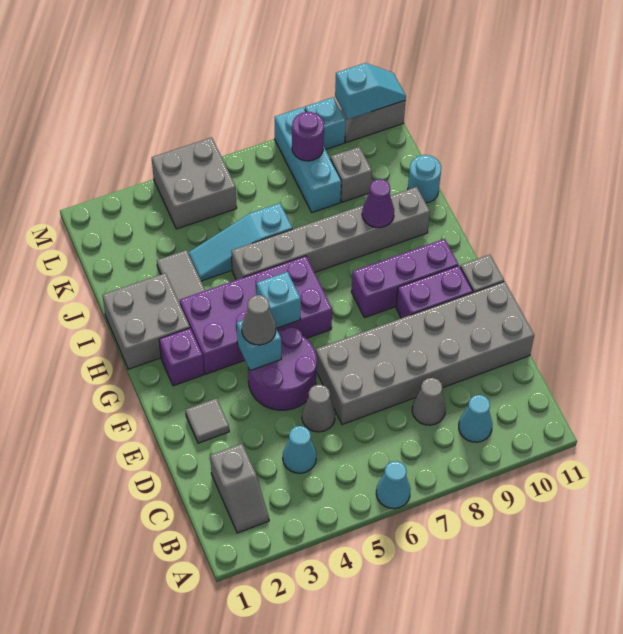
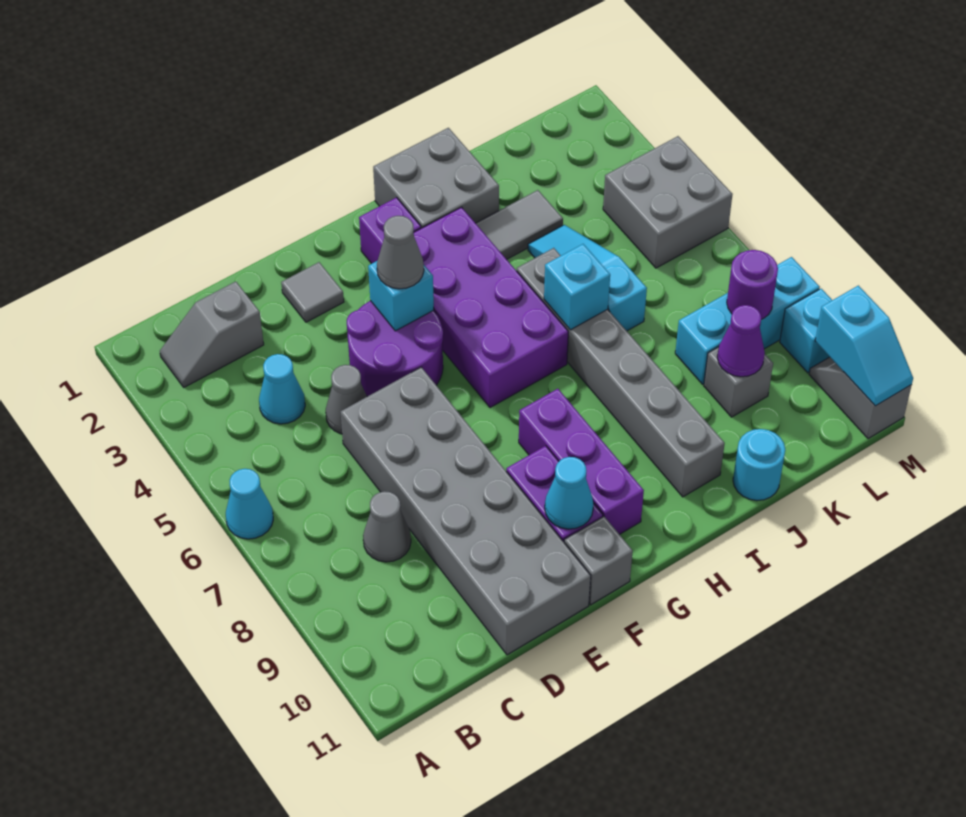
cyan cone B9 level 1 -> cyan cone F10 level 2
cyan brick G5 level 2 -> cyan brick I6 level 2
purple cone I9 level 2 -> purple cone K9 level 2

